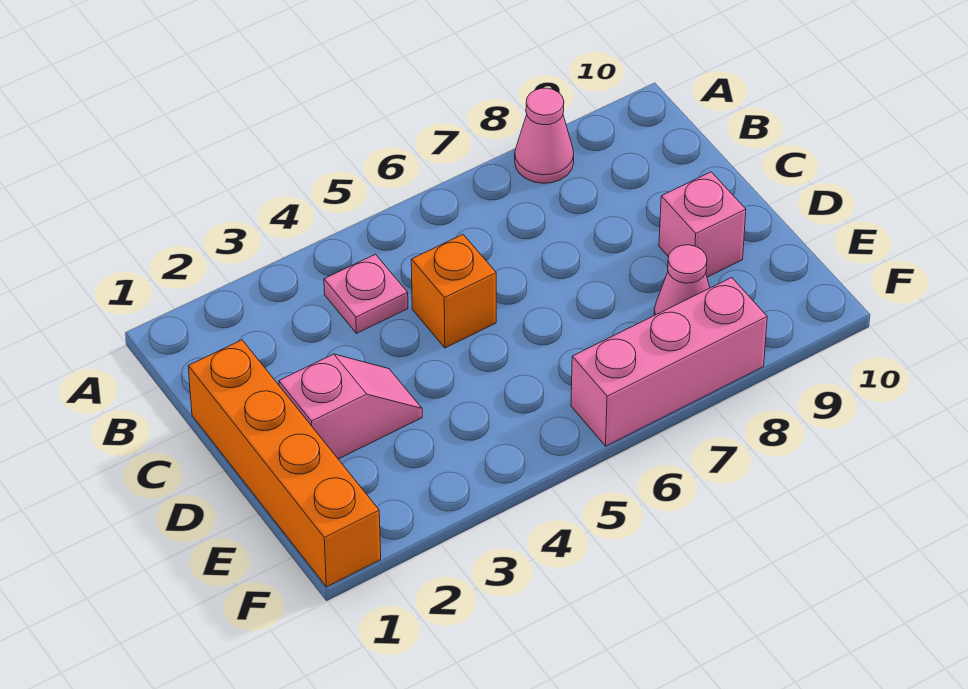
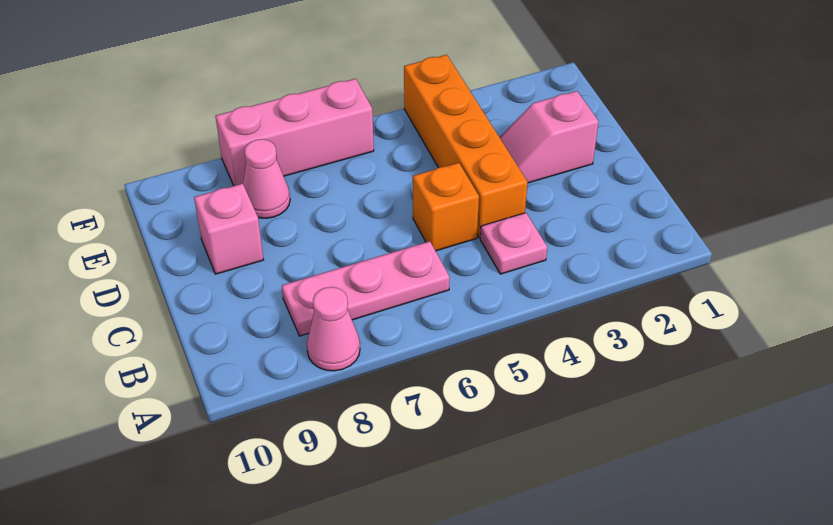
none -> pink plate B6:B8 level 1
orange brick C1:F1 level 1 -> orange brick C4:F4 level 1

